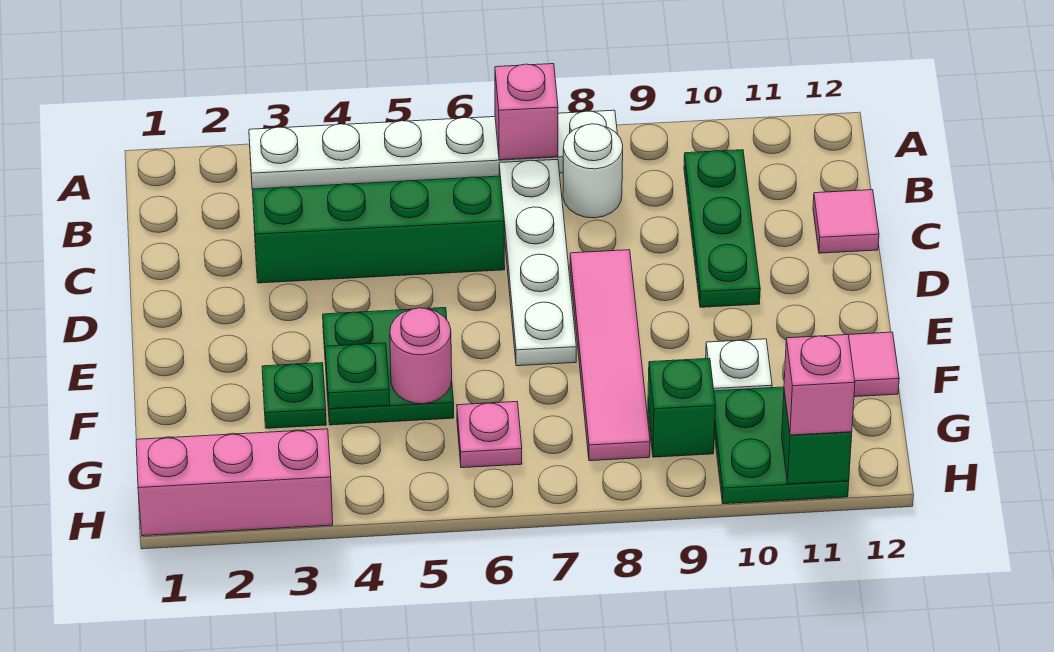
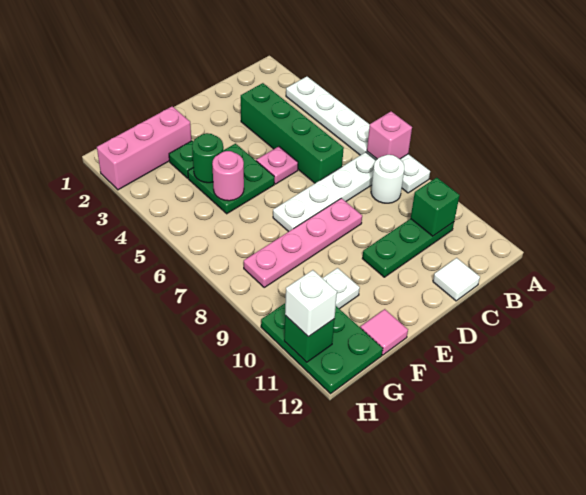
pink tile C12 level 1 -> white tile C12 level 1
pink tile D8:G8 level 1 -> pink plate D8:G8 level 1
green plate F4 level 2 -> green round brick F4 level 2
pink plate G6 level 1 -> pink plate D5 level 1
green brick G9 level 1 -> green brick B10 level 2
green plate G10:H11 level 1 -> green plate G10:H12 level 1
pink brick H1:H3 level 1 -> pink brick F2:H2 level 1
pink brick H11 level 3 -> white brick H11 level 3

